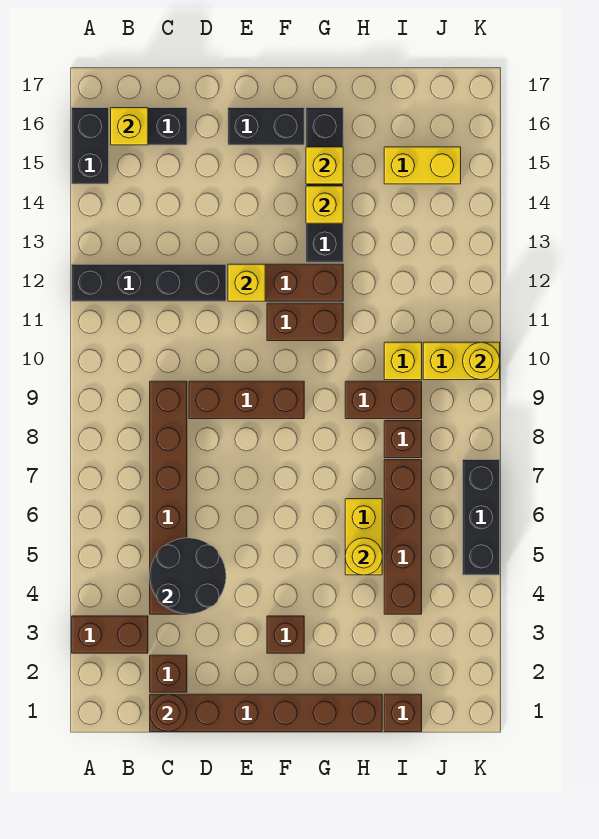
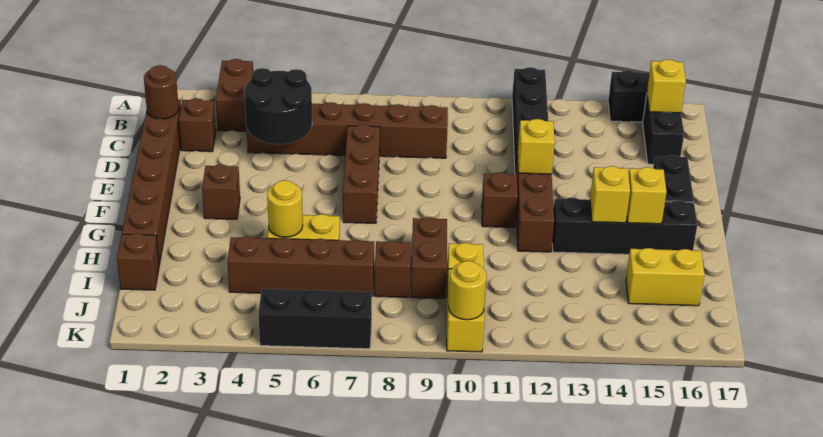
brown brick D9:F9 level 1 -> brown brick D7:F7 level 1
brown brick F11:G11 level 1 -> brown brick F11 level 1
yellow brick I15:J15 level 1 -> yellow brick I15:I16 level 1

